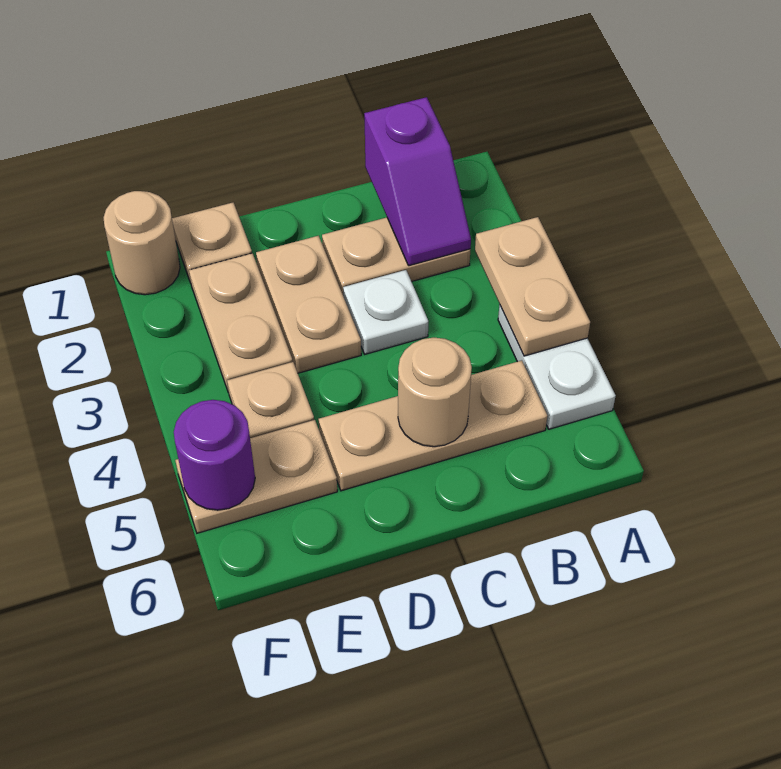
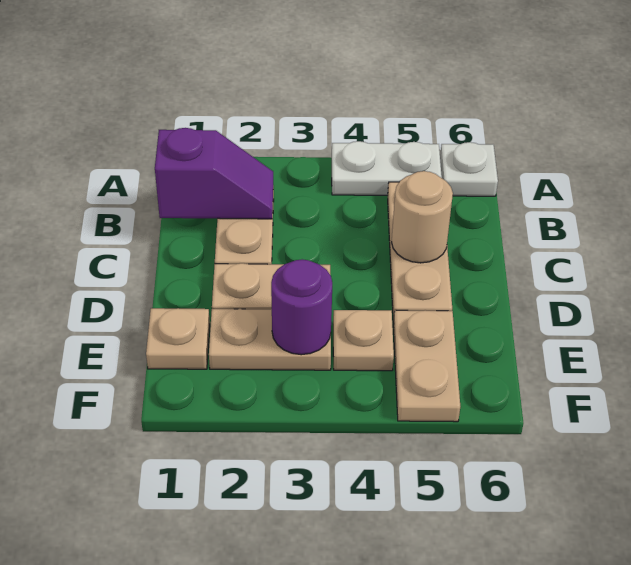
tan plate A3:A4 level 2 -> none
white plate C3 level 1 -> white plate A6 level 1
tan round brick F1 level 1 -> none
purple round brick F5 level 2 -> purple round brick E3 level 2

